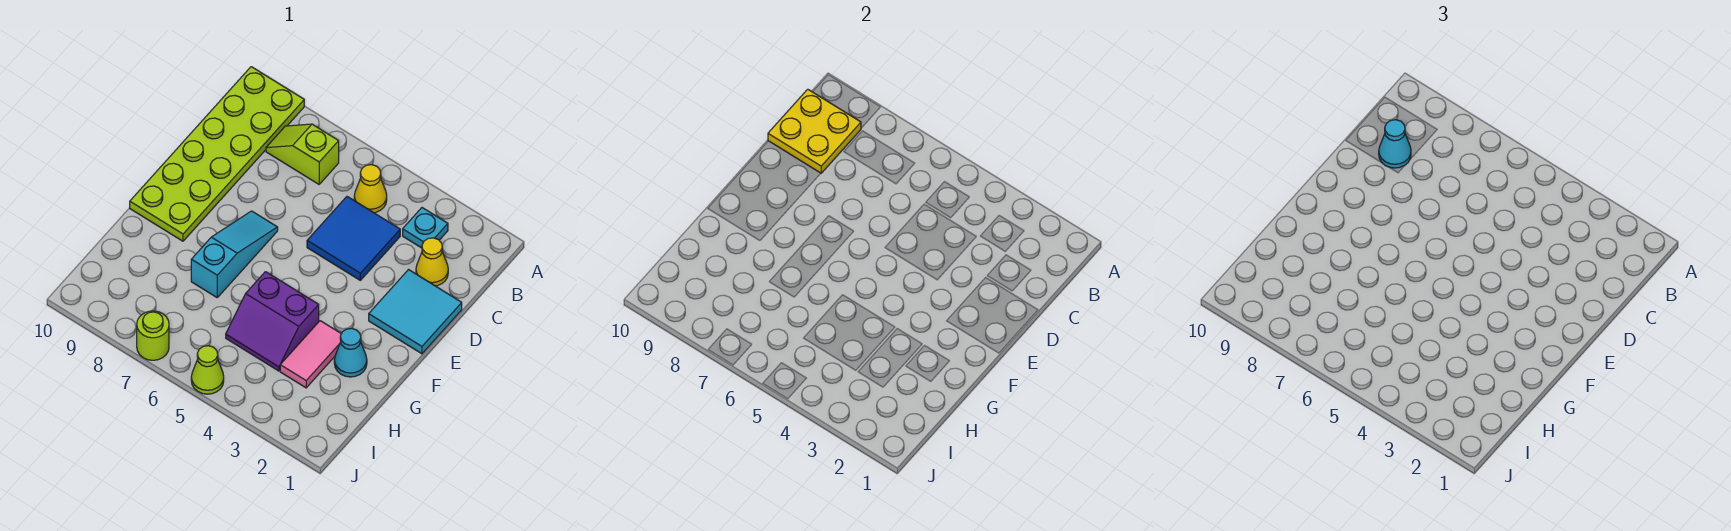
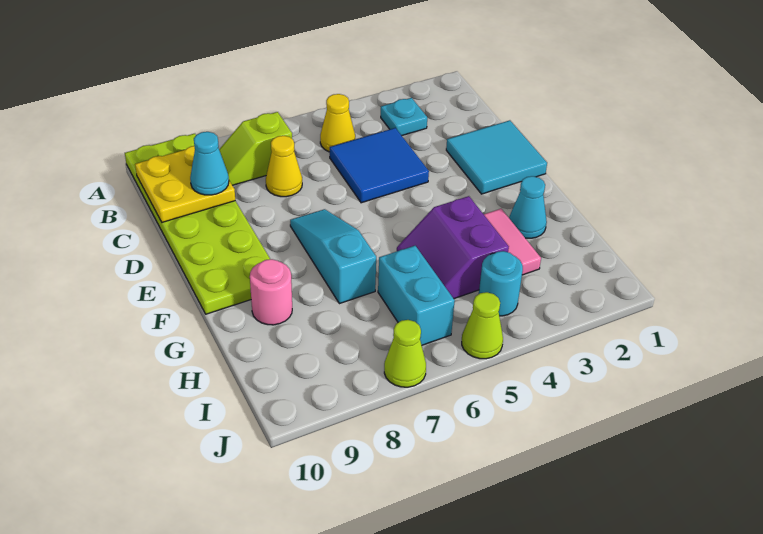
yellow cone C2 level 1 -> yellow cone C7 level 1
purple slope G4:H5 level 1 top G -> purple slope G4:H5 level 1 top 4
none -> pink round brick G9 level 1
none -> cyan brick H6:I6 level 1
none -> cyan round brick I4 level 1
lime round brick J7 level 1 -> lime cone J7 level 1

